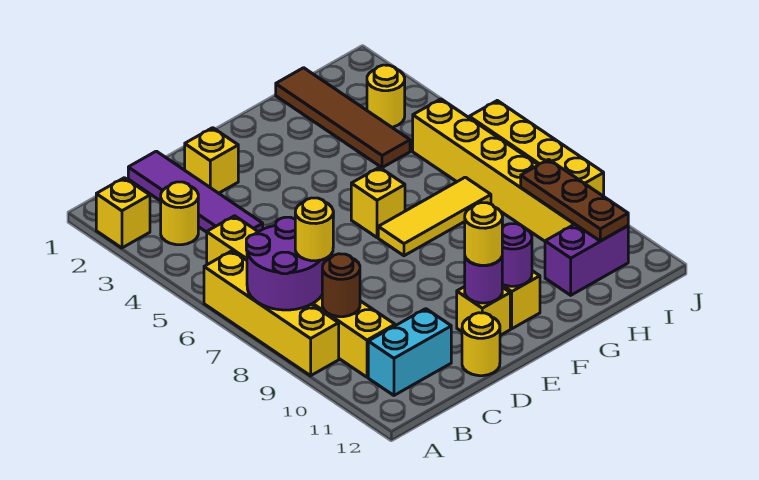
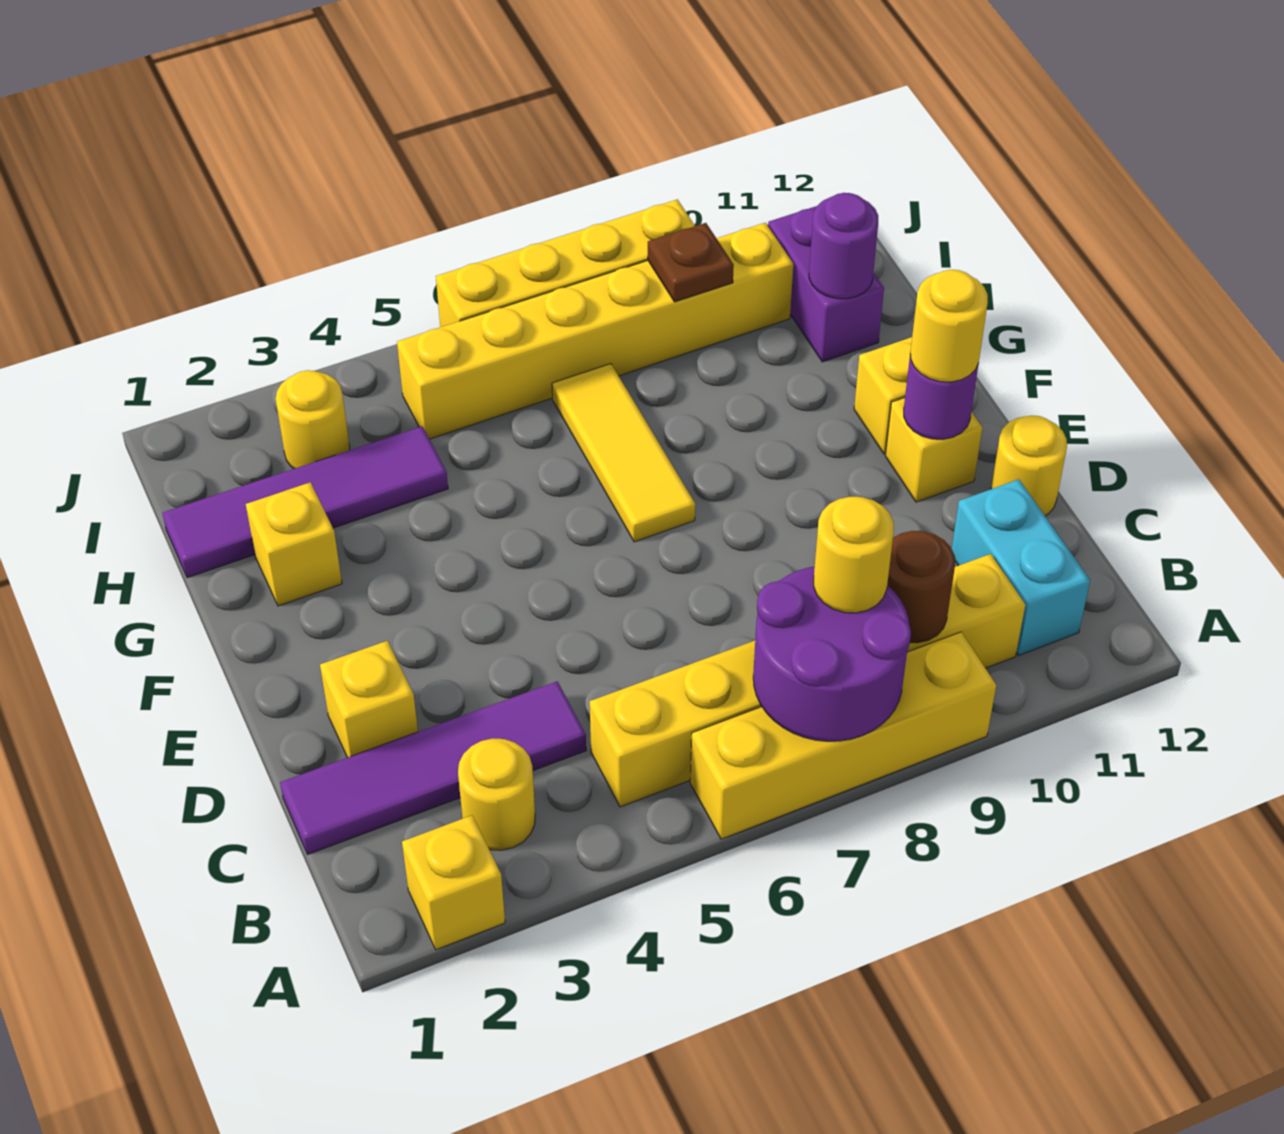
yellow brick F6 level 1 -> yellow brick G2 level 1
purple round brick F11 level 2 -> purple round brick H11 level 2
brown tile H1:H4 level 1 -> purple tile H1:H4 level 1
brown plate I9:I11 level 2 -> brown plate I9 level 2

